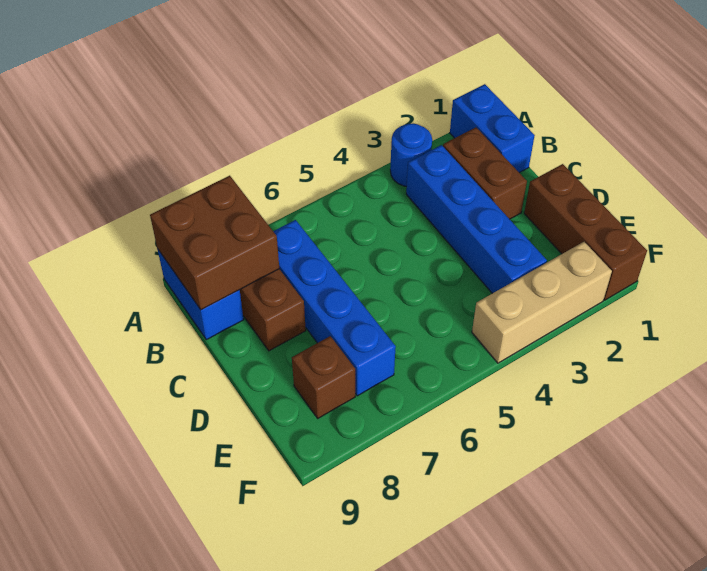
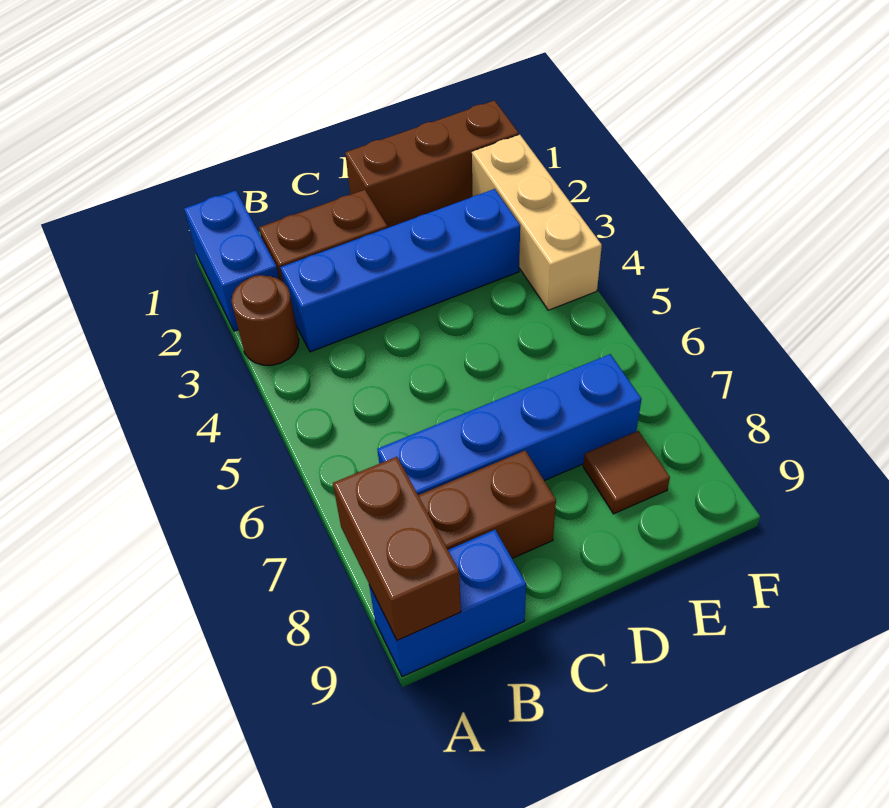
blue brick A1:B1 level 1 -> blue brick A1:A2 level 1
blue round brick A3 level 1 -> brown round brick A3 level 1
brown brick A8:B9 level 2 -> brown brick A8:A9 level 2
brown brick E8 level 1 -> brown tile E8 level 1

